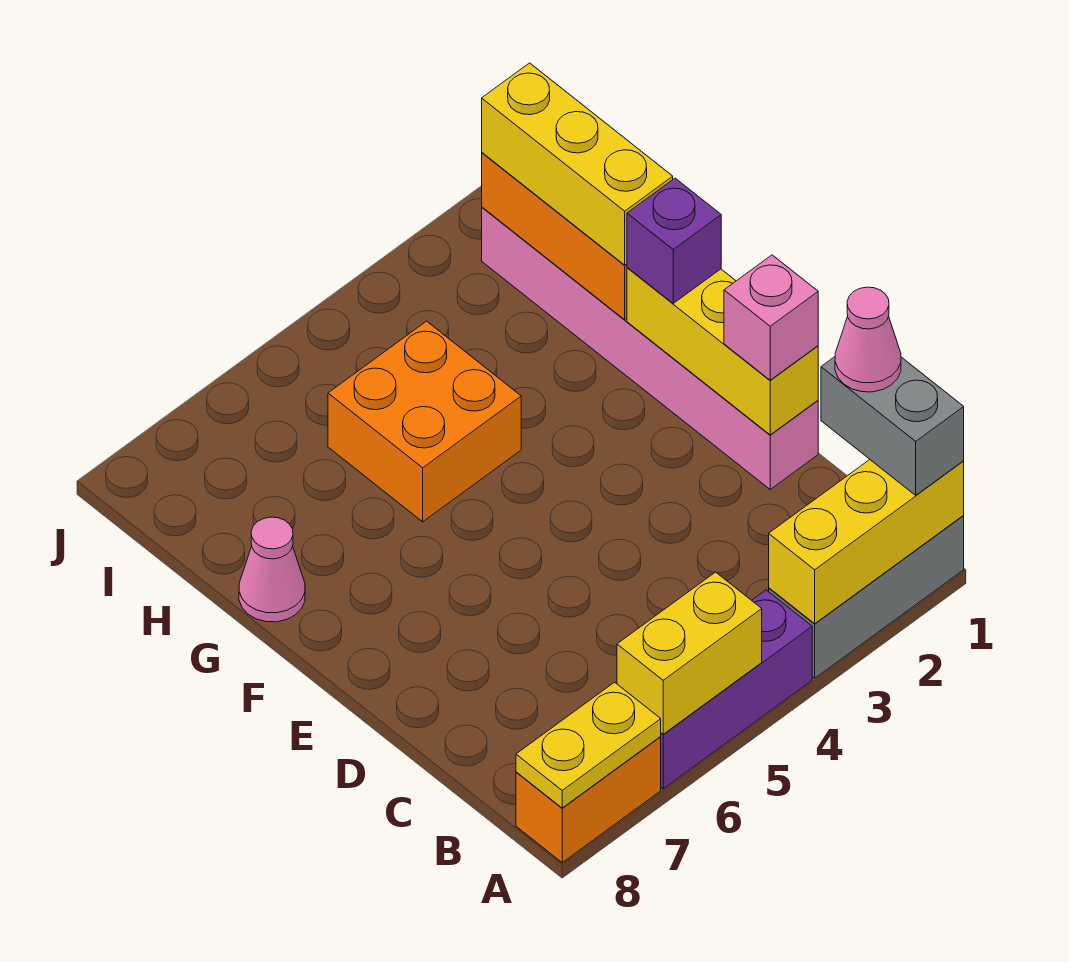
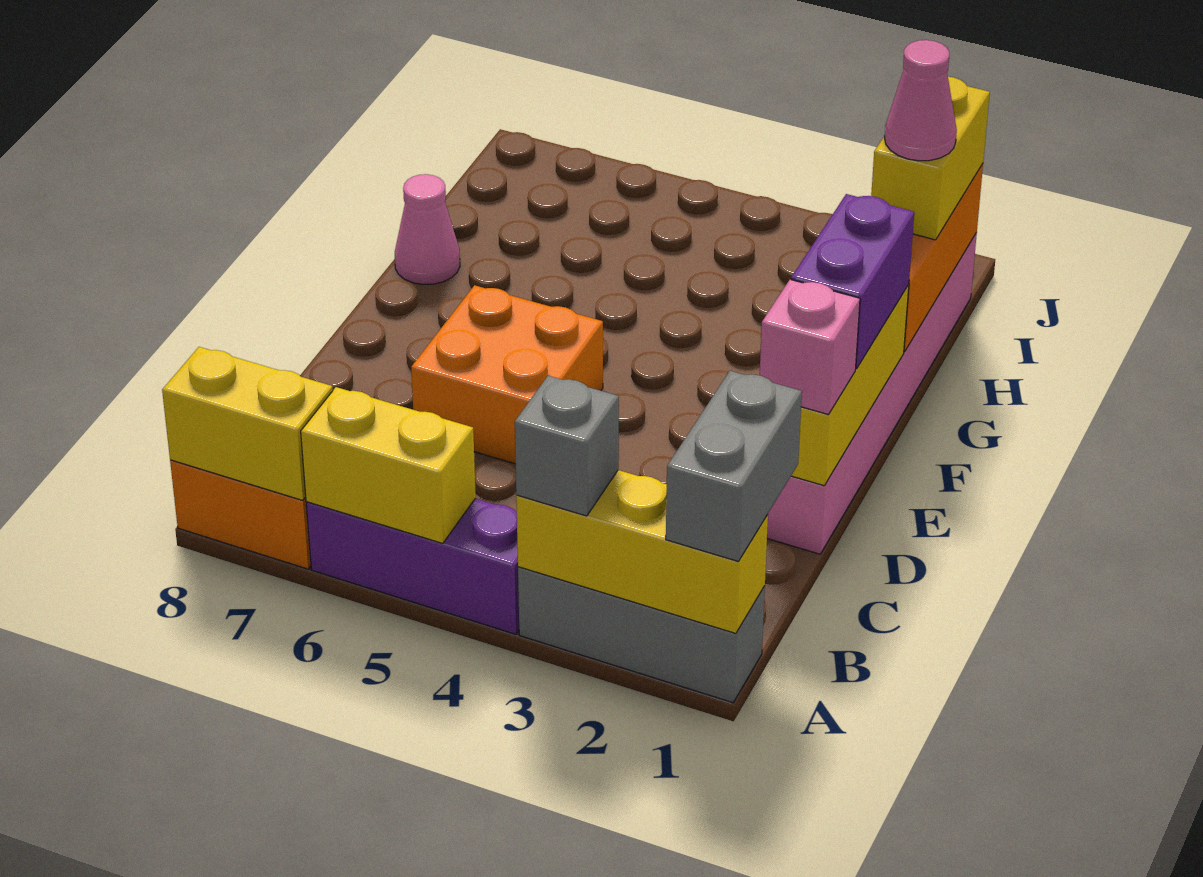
none -> grey brick A3 level 3
yellow plate A7:A8 level 2 -> yellow brick A7:A8 level 2
pink cone B1 level 4 -> pink cone H1 level 4
purple brick F1 level 3 -> purple brick E1:F1 level 3
yellow brick G1:I1 level 3 -> yellow brick H1:I1 level 3
orange brick G4:H5 level 1 -> orange brick D5:E6 level 1

